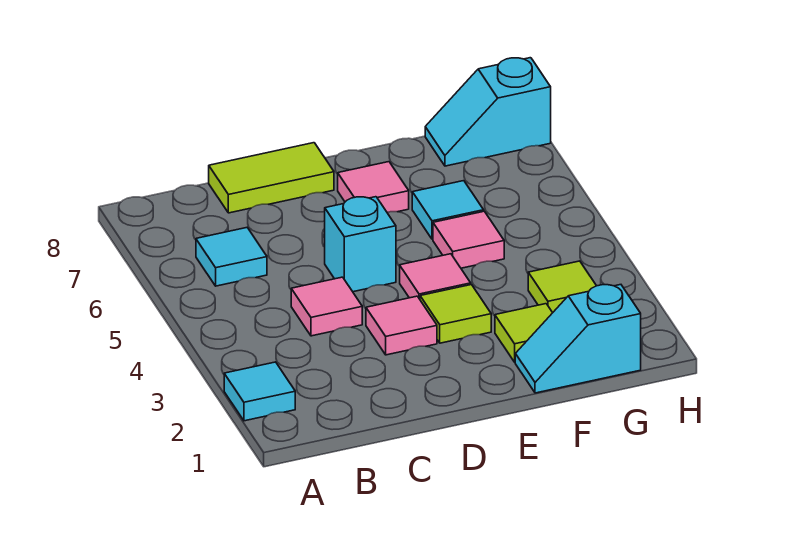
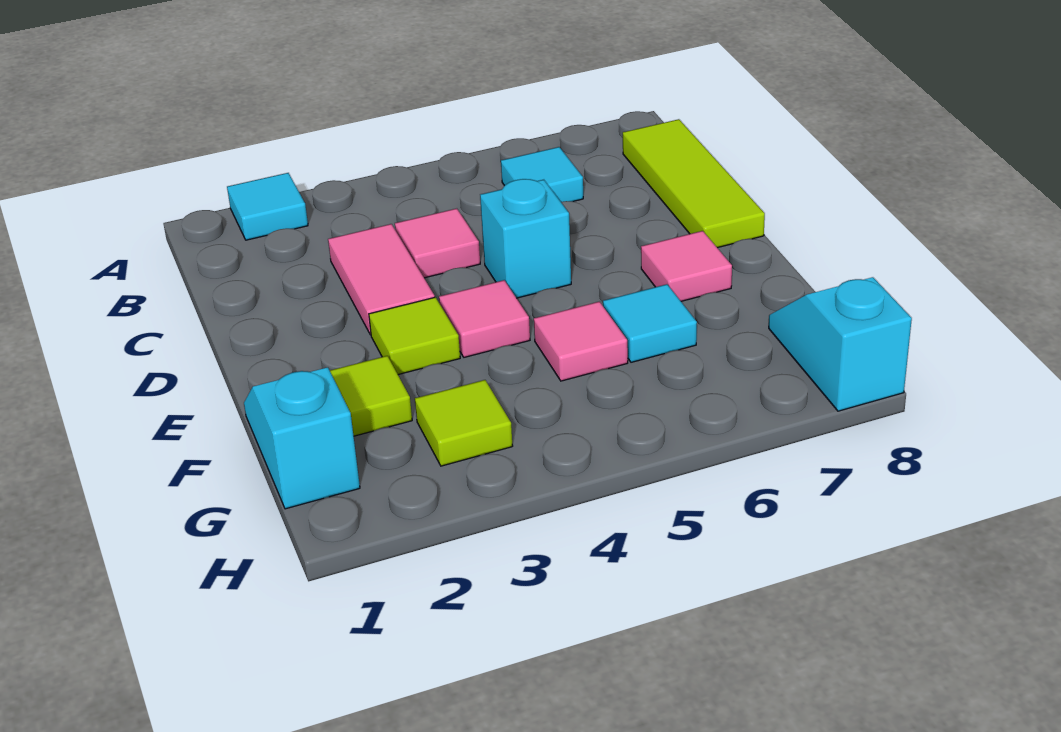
lime tile C8:D8 level 1 -> lime tile B8:D8 level 1
pink tile D3 level 1 -> pink tile C3:D3 level 1

